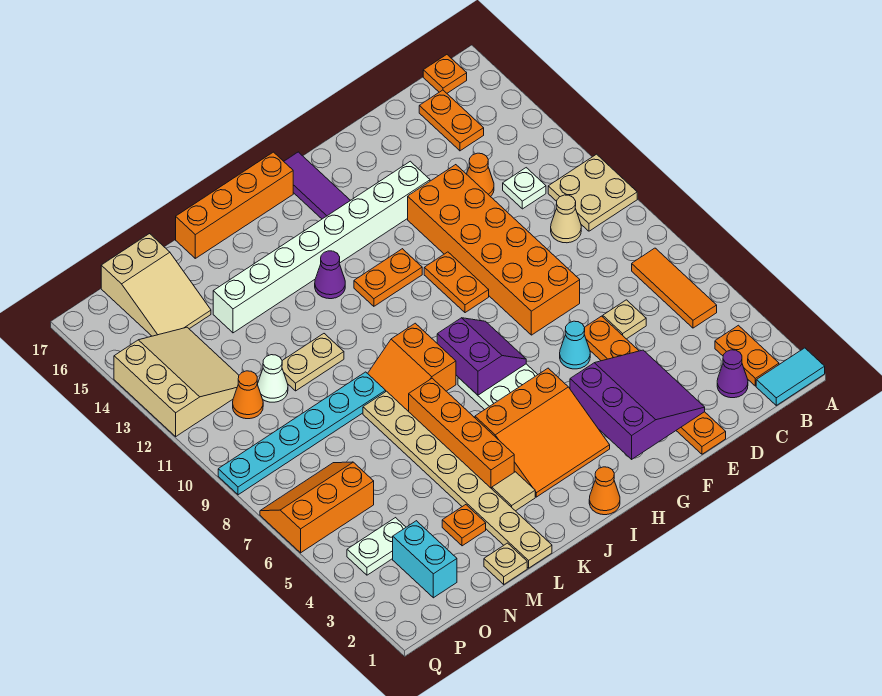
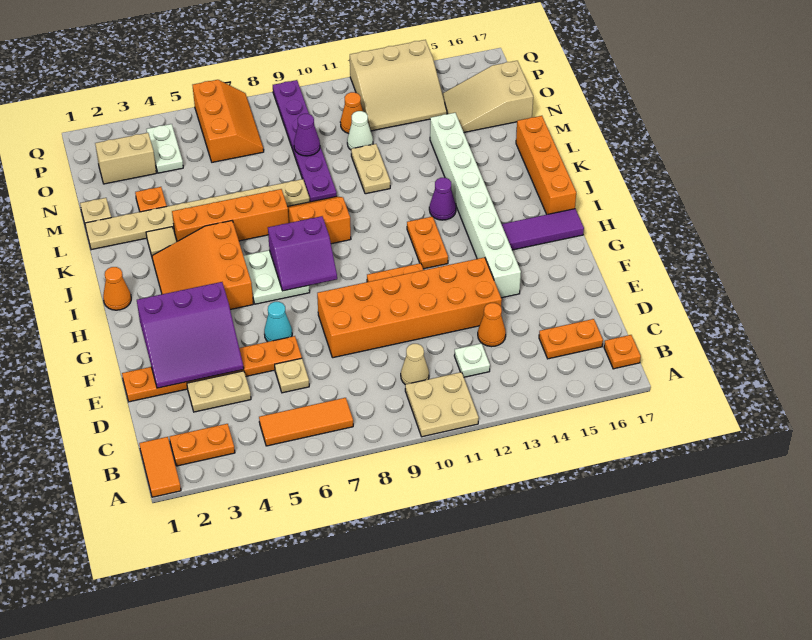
cyan tile A1:B1 level 1 -> orange tile A1:B1 level 1
purple cone C2 level 1 -> purple cone N9 level 2
none -> tan plate D3:D4 level 1
cyan plate L9:Q9 level 1 -> purple plate L9:Q9 level 1
cyan brick O2:O3 level 1 -> tan brick O2:O3 level 1

